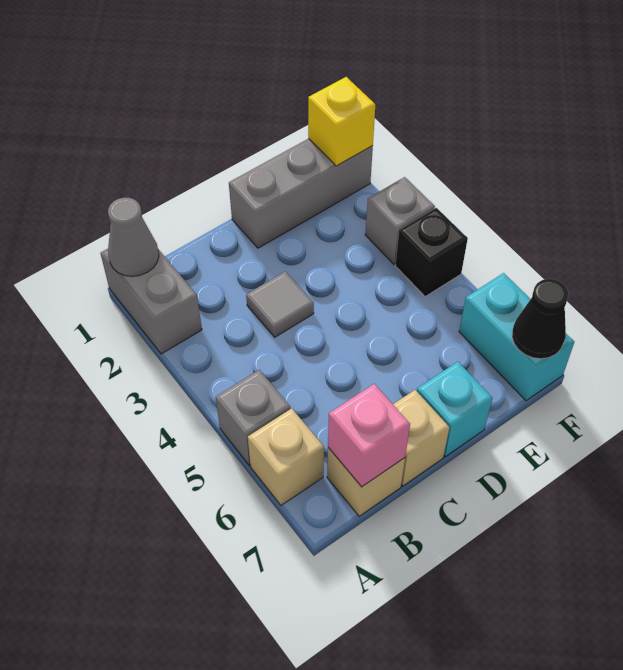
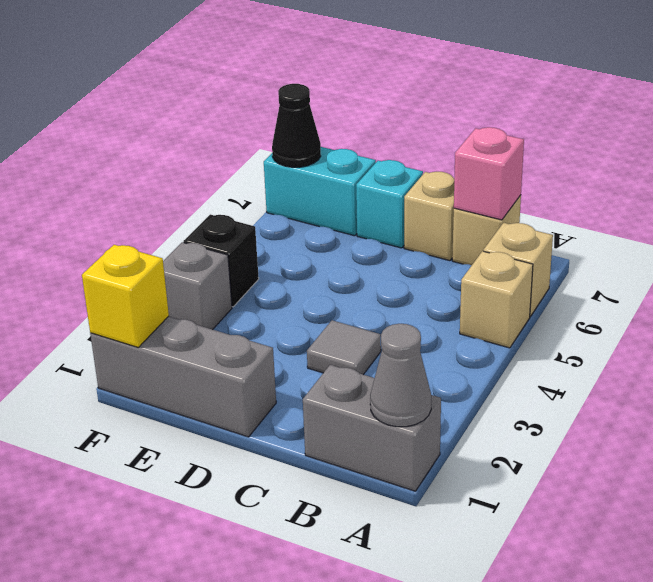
grey brick A1:A2 level 1 -> grey brick A1:B1 level 1
grey brick A5 level 1 -> tan brick A5 level 1
cyan brick F6:F7 level 1 -> cyan brick E7:F7 level 1

